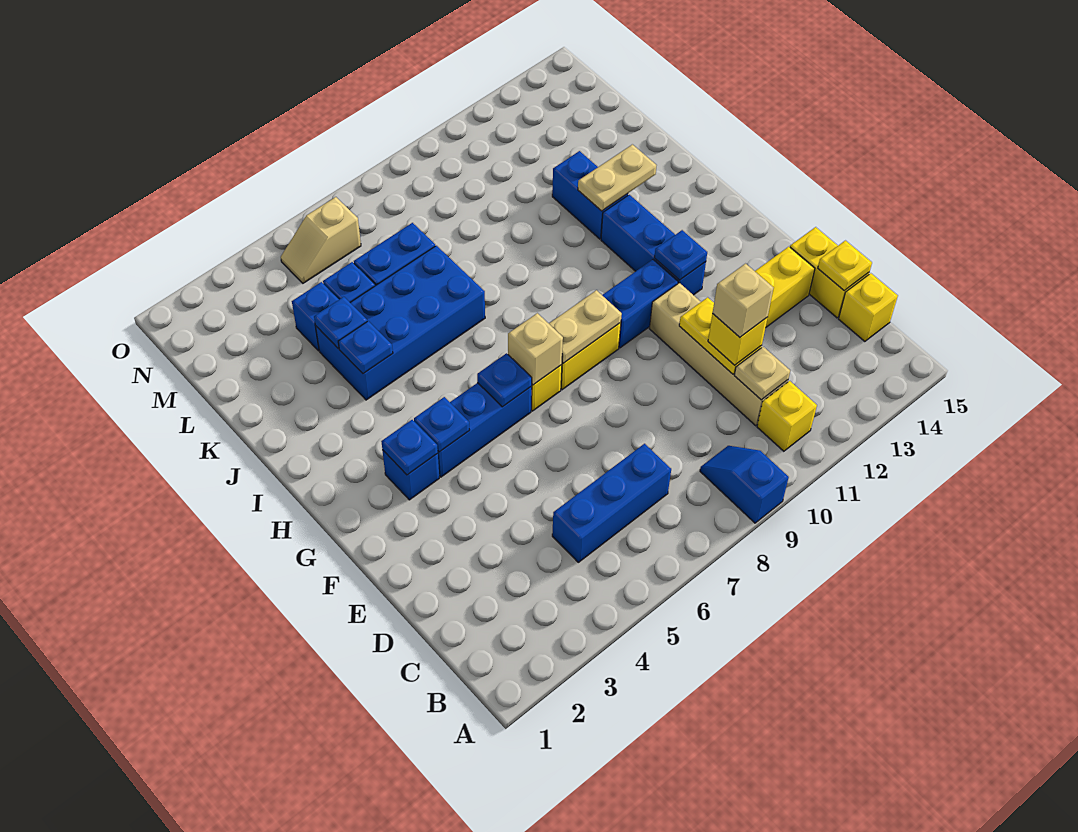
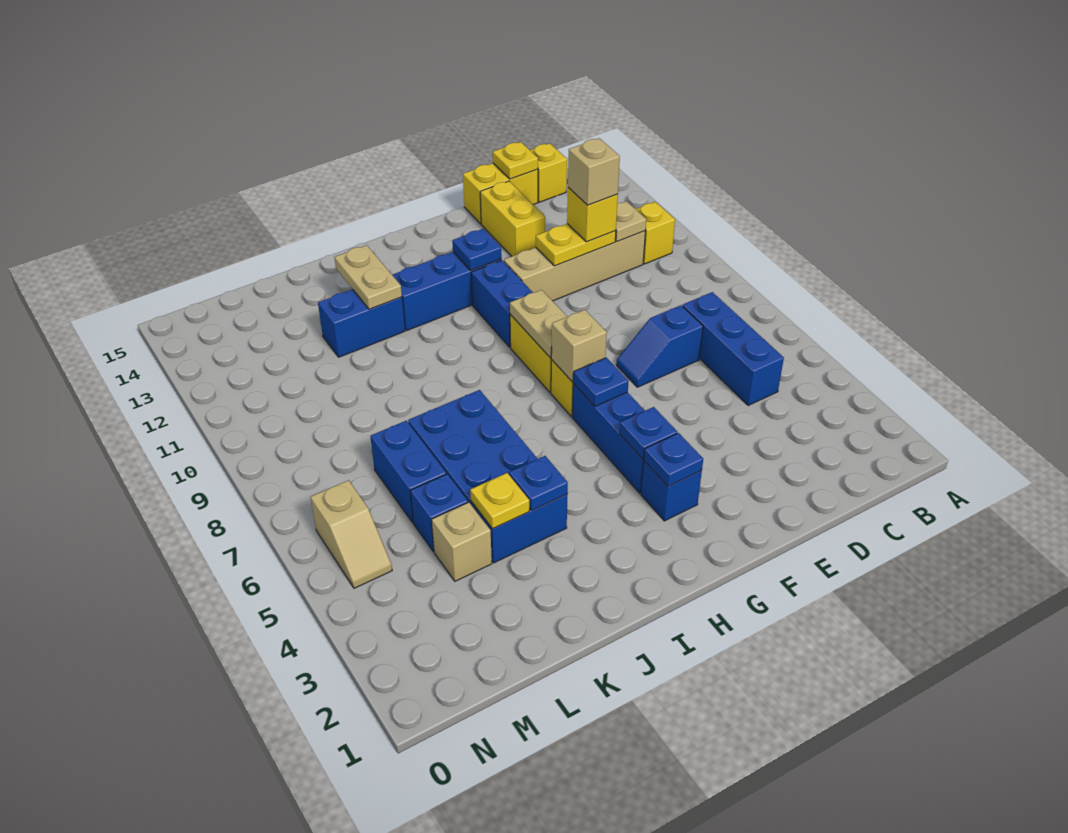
blue slope A9:B9 level 1 top A -> blue slope D7:E7 level 1 top D
blue plate K4 level 2 -> yellow plate K4 level 2
blue brick L4 level 1 -> tan brick L4 level 1

